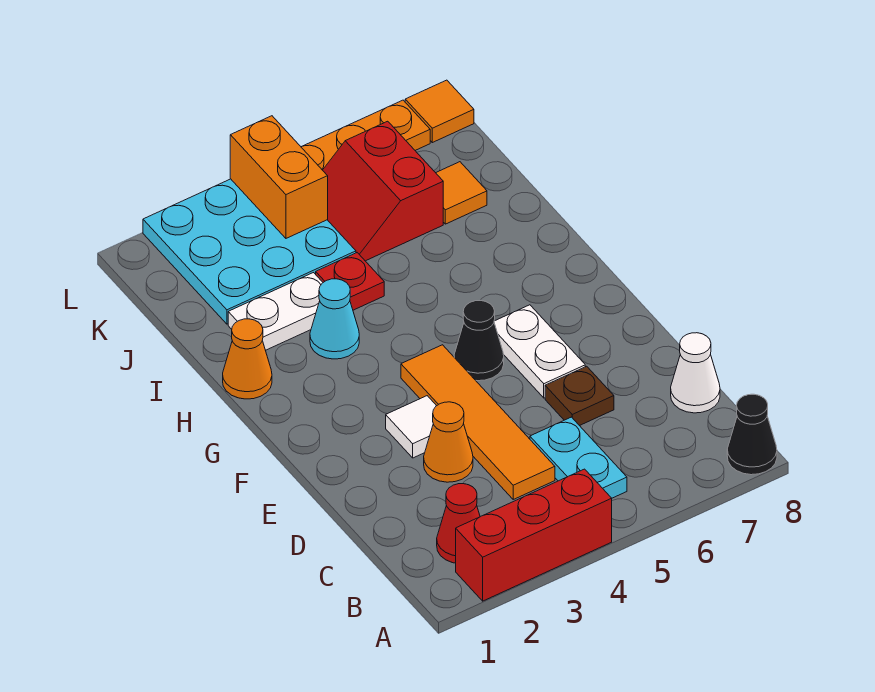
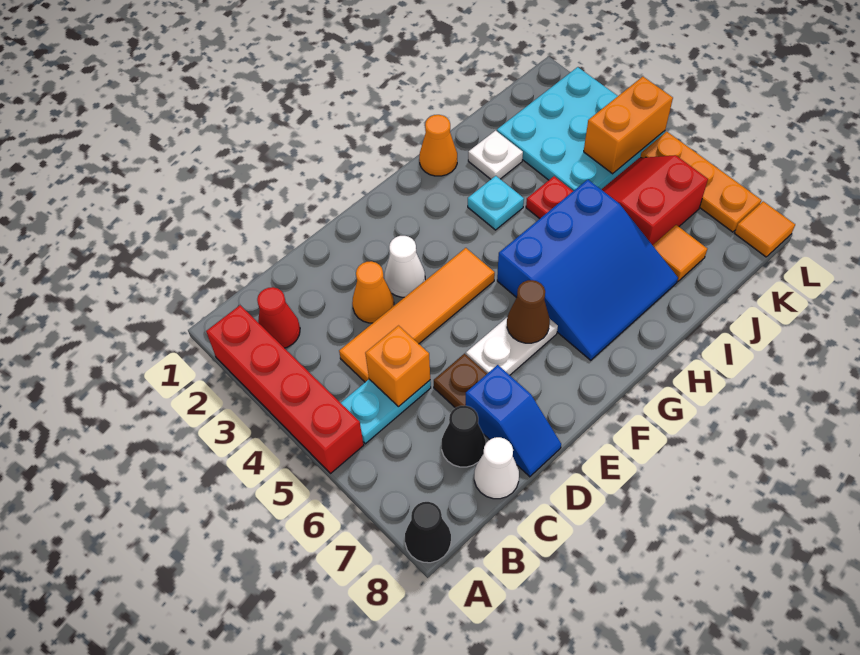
red brick A2:A4 level 1 -> red brick A2:A5 level 1
none -> orange brick C5 level 2
none -> blue slope D7:D8 level 1 top 7
white tile E3 level 1 -> white cone E3 level 1
black cone F5 level 1 -> black cone C7 level 1
none -> brown cone F6 level 2
none -> blue slope G5:I7 level 1 top 5
cyan cone H3 level 1 -> cyan plate H3 level 1
white plate I2:I3 level 1 -> white plate I2 level 1

